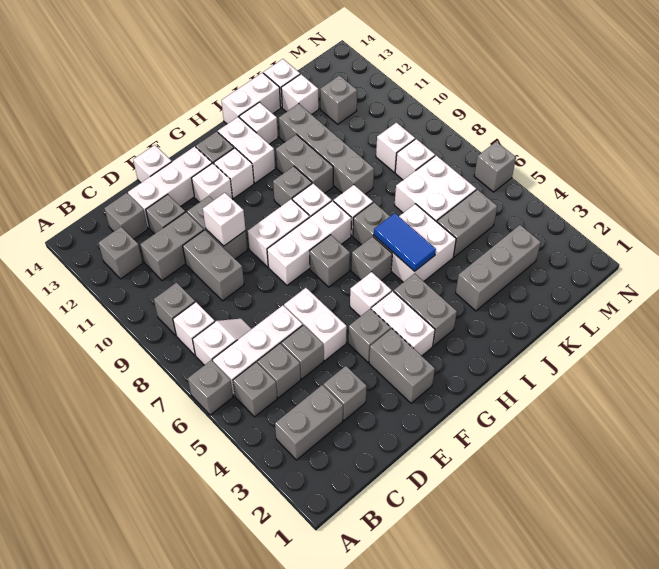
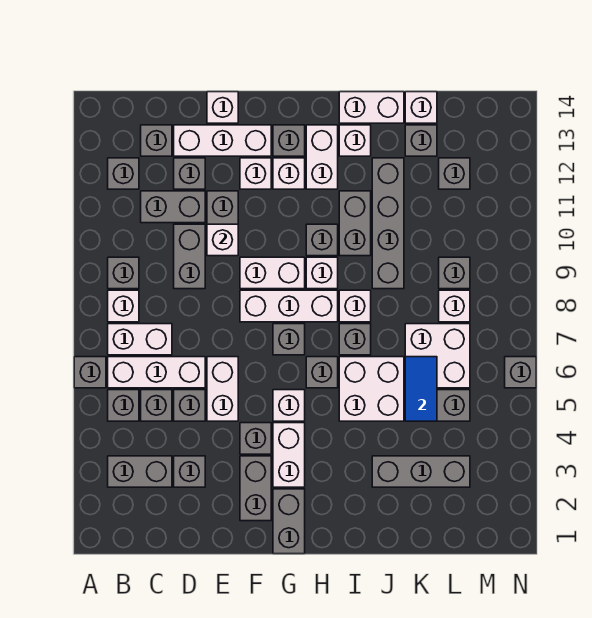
white slope B7:C7 level 1 top B -> white brick B7:C7 level 1
grey brick H3:H4 level 1 -> grey brick G1:G2 level 1
blue tile I5:I6 level 2 -> blue tile K5:K6 level 2
white brick K13 level 1 -> grey brick K13 level 1
white brick L9 level 1 -> grey brick L9 level 1

